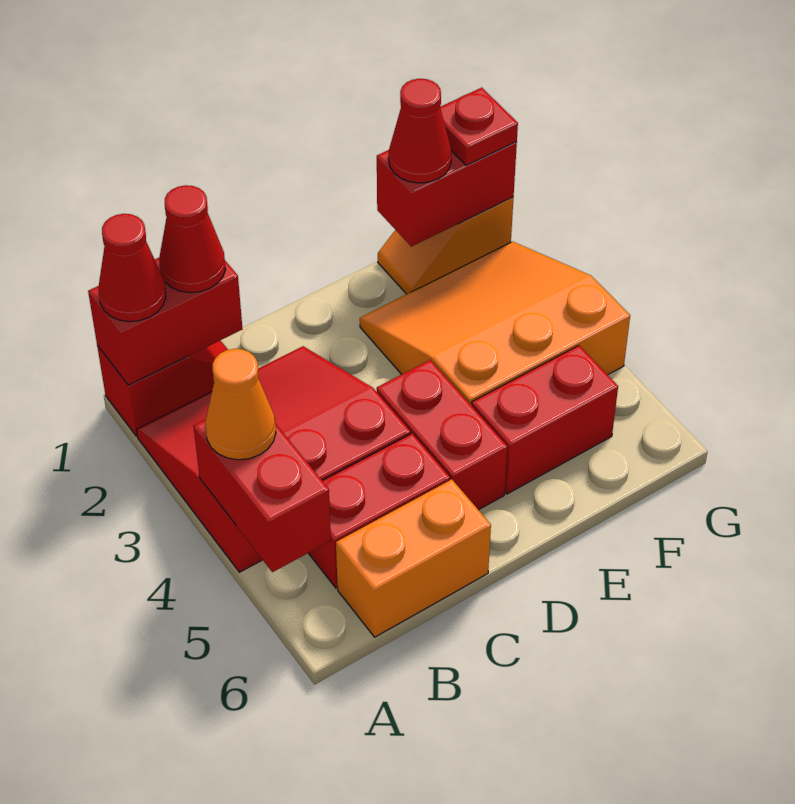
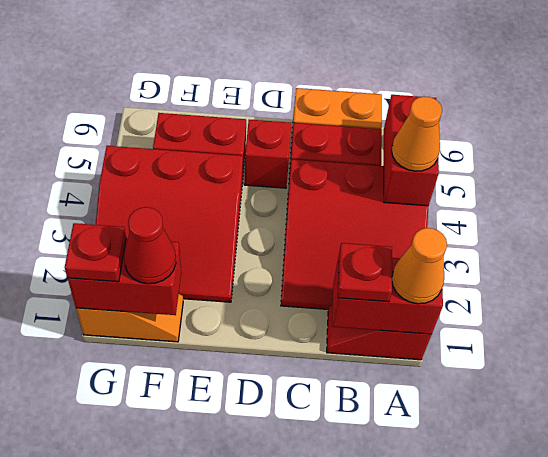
red cone A1 level 3 -> orange cone A1 level 3
red cone B1 level 3 -> red plate B1 level 3
red brick D4:D5 level 1 -> red brick D5 level 1
orange slope E2:G4 level 1 top 4 -> red slope E2:G4 level 1 top 4

